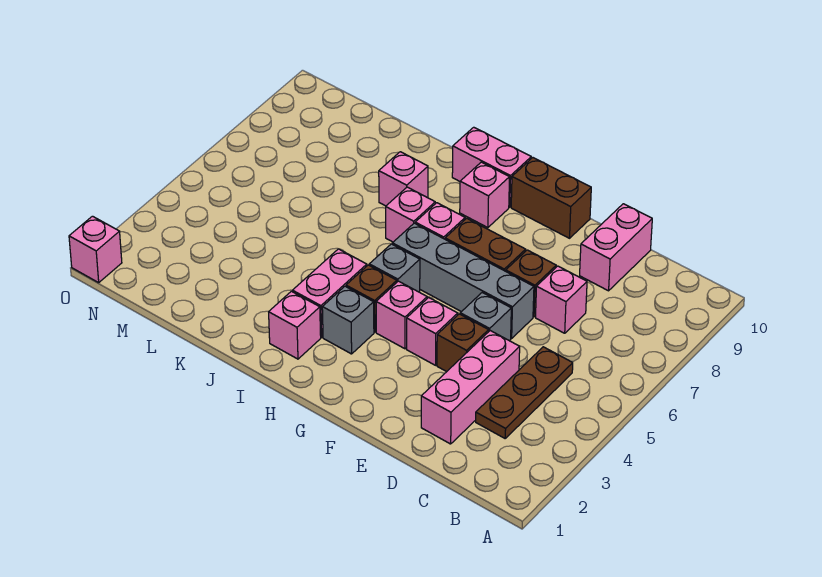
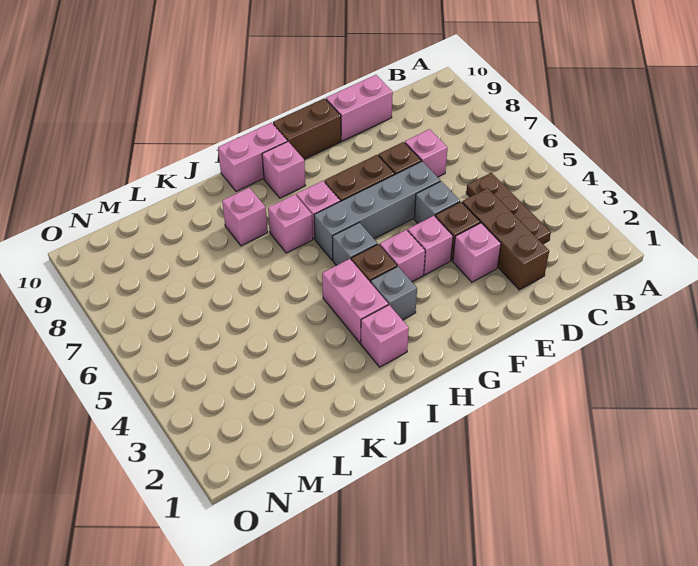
pink brick D2:D4 level 1 -> brown brick D2:D4 level 1
pink brick D9:D10 level 1 -> pink brick D10:E10 level 1
pink brick O1 level 1 -> pink brick E3 level 1

